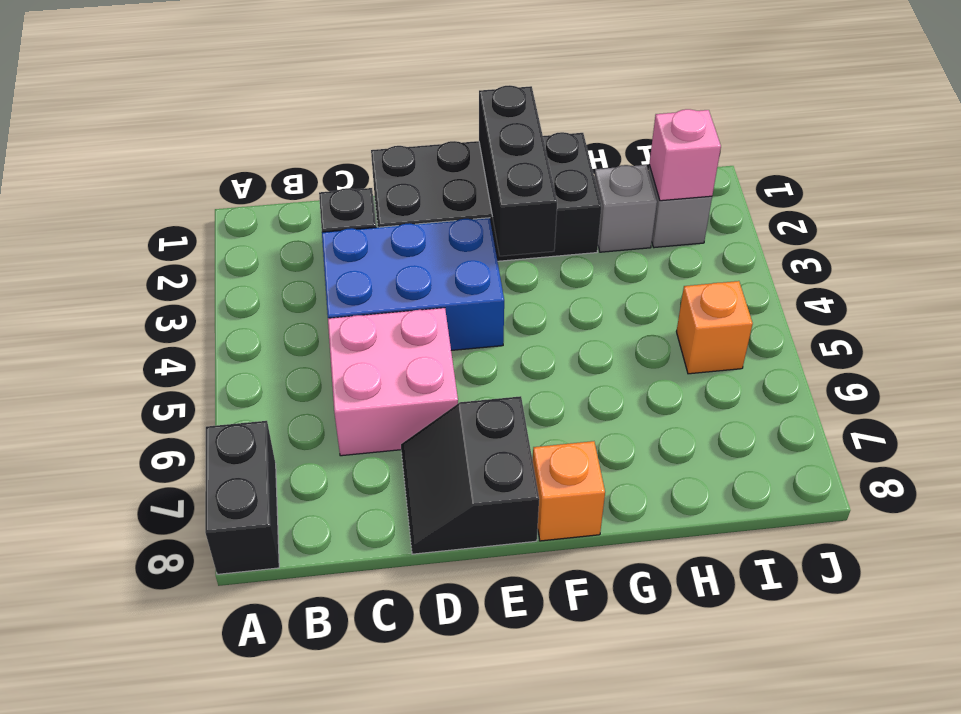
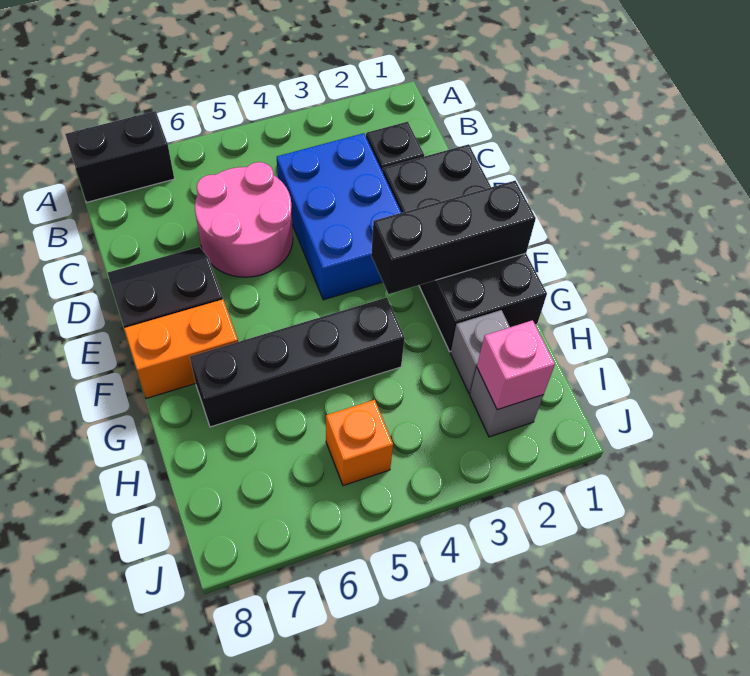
pink brick C5:D6 level 1 -> pink round brick C5:D6 level 1
orange brick F8 level 1 -> orange brick F7:F8 level 1
none -> black brick G4:G7 level 1

